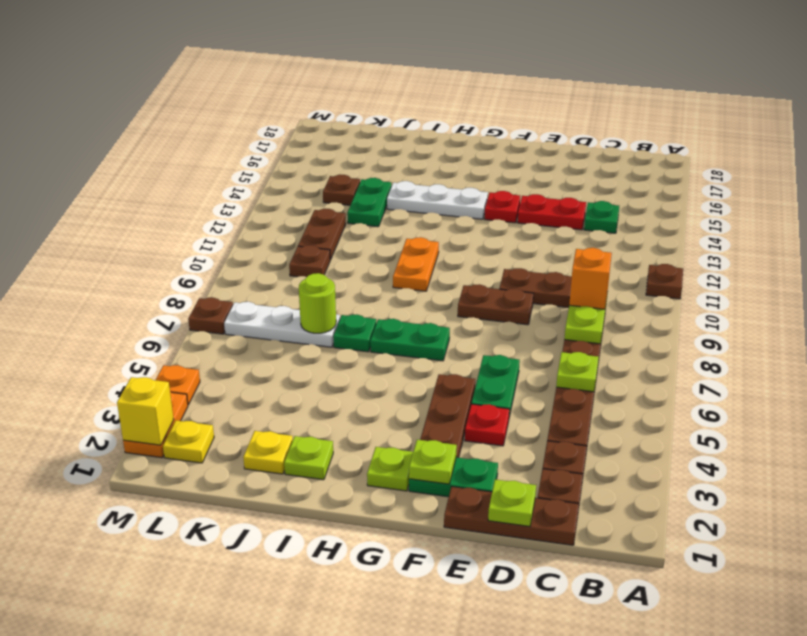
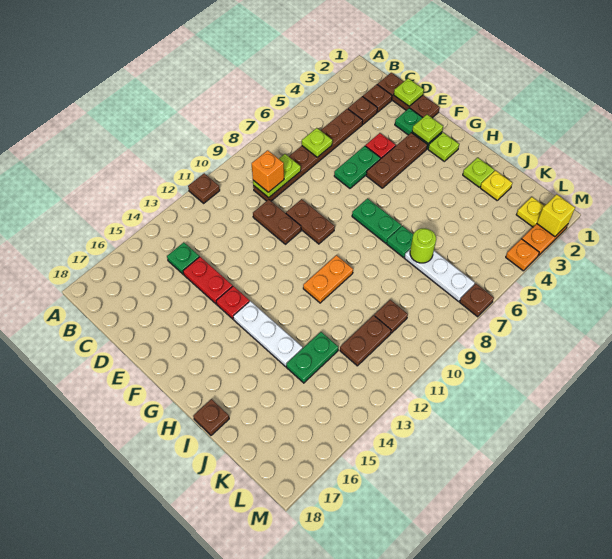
brown plate K14 level 1 -> brown plate I18 level 1

